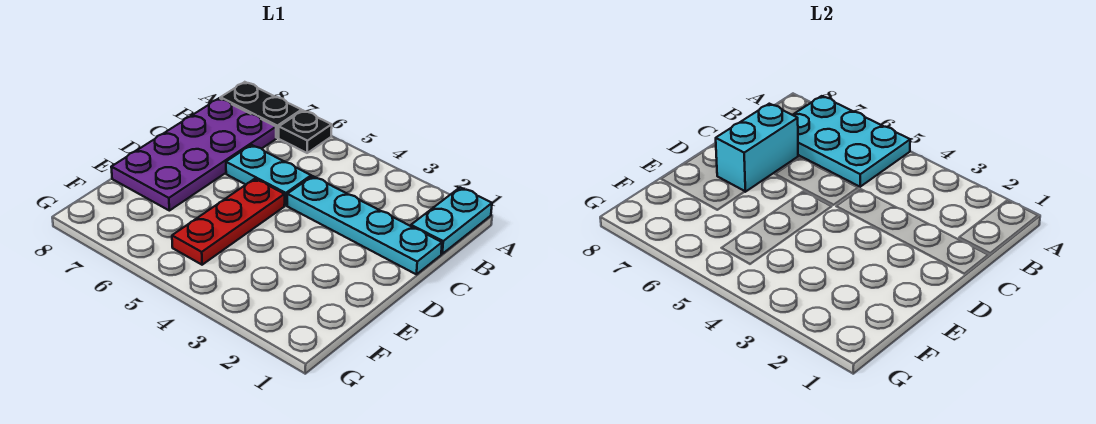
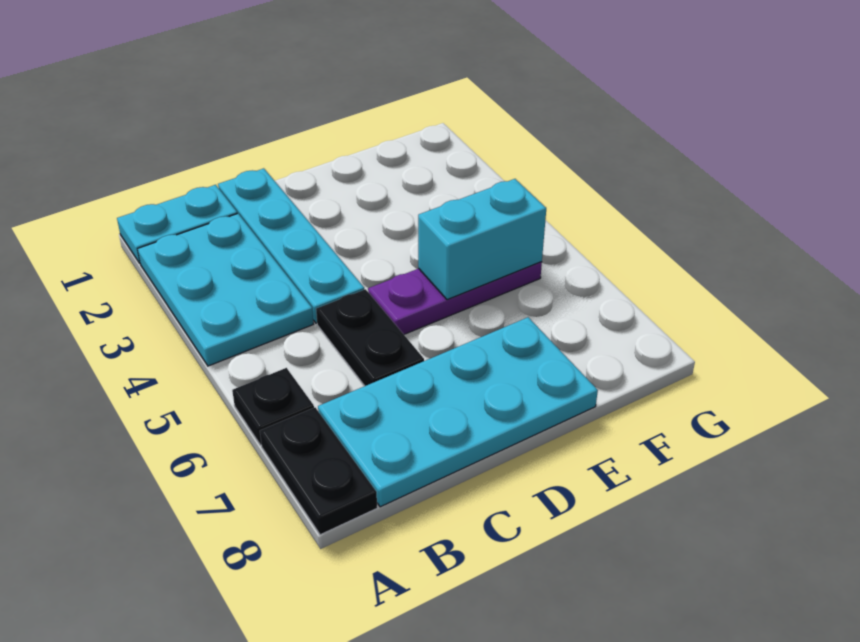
cyan plate A5:B7 level 2 -> cyan plate A2:B4 level 1
purple plate B7:E8 level 1 -> cyan plate B7:E8 level 1
cyan plate C5:C6 level 1 -> black plate C5:C6 level 1
cyan brick C7:D7 level 2 -> cyan brick E5:F5 level 2
red plate D5:F5 level 1 -> purple plate D5:F5 level 1

